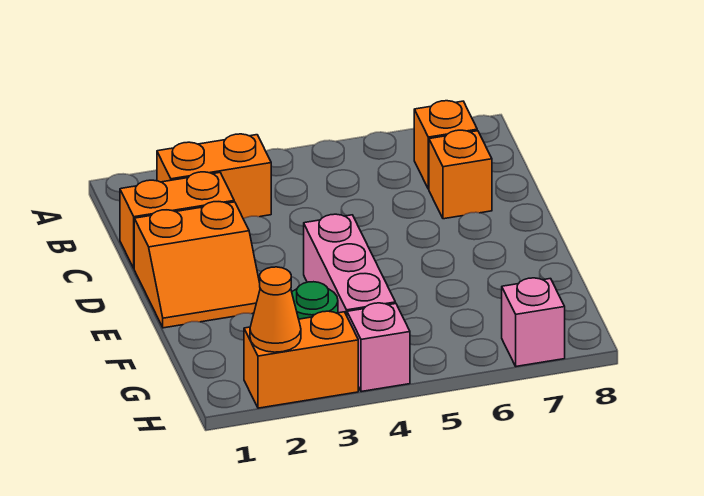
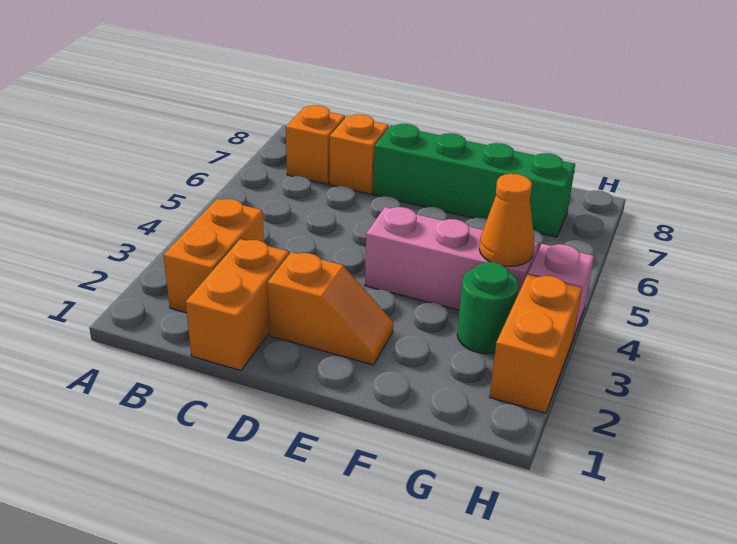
orange slope D1:E2 level 1 top D -> orange slope D2:E2 level 1 top D
none -> green brick D7:G7 level 1
orange cone H2 level 2 -> orange cone G4 level 2
pink brick H7 level 1 -> none

